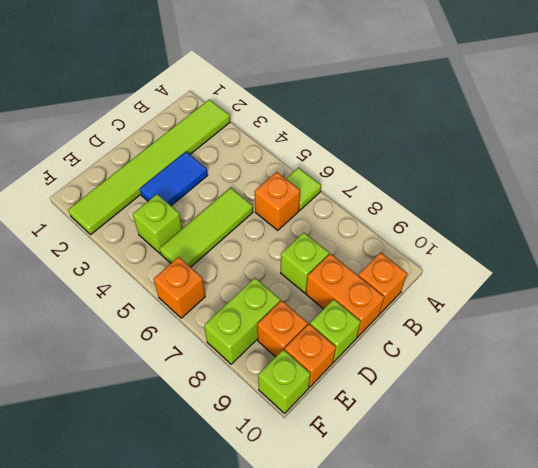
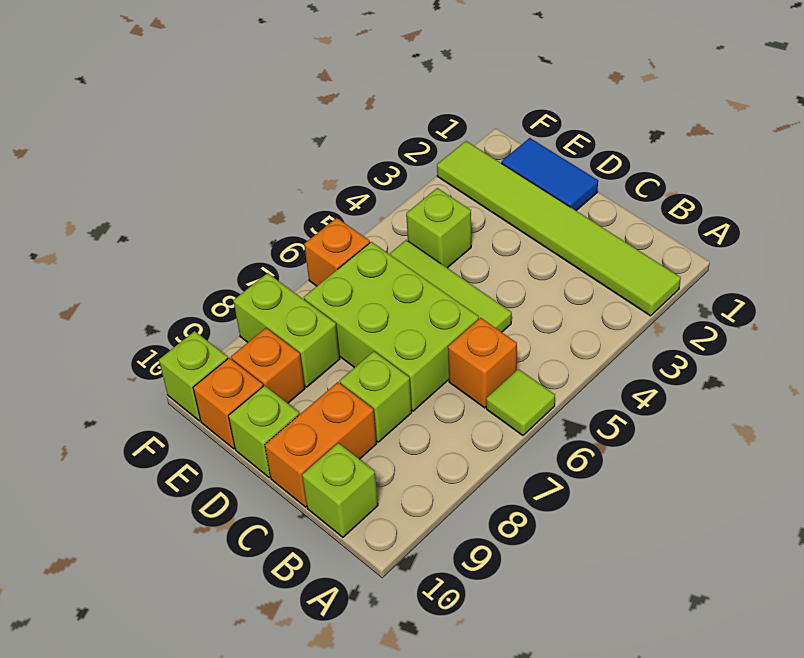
orange brick B10 level 1 -> lime brick B10 level 1
blue tile C3:D3 level 1 -> blue tile D1:E1 level 1
none -> lime brick C6:E7 level 1

